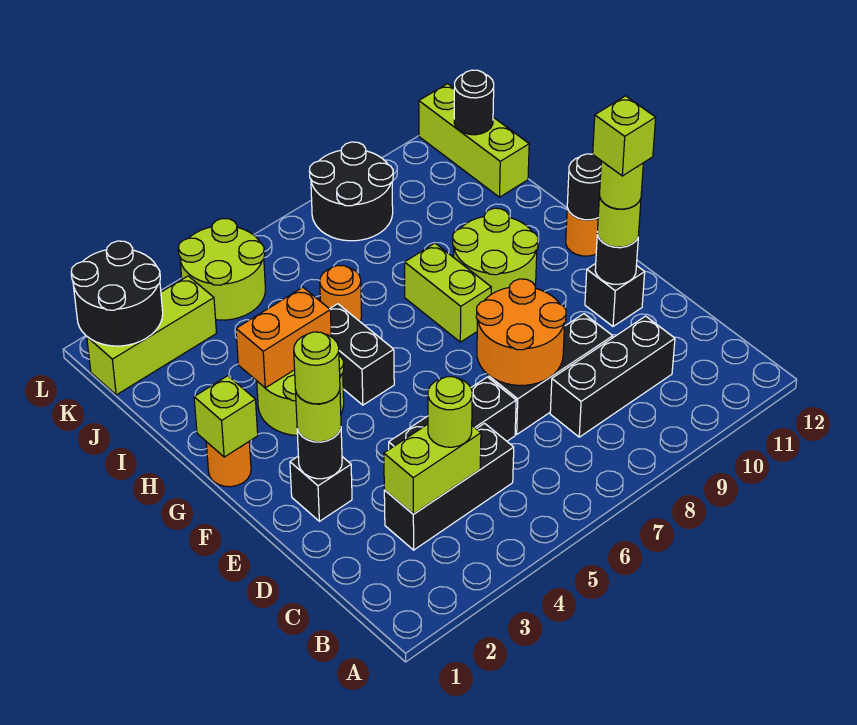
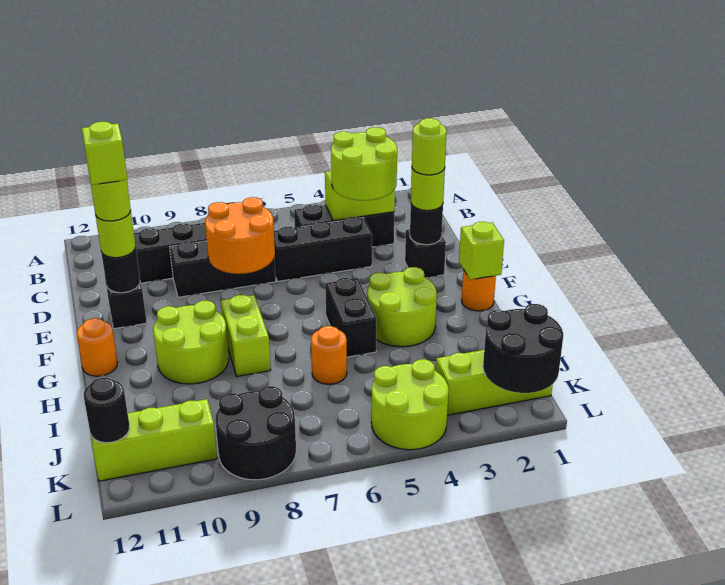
lime round brick C4 level 3 -> lime round brick C3:D4 level 3
black round brick G12 level 2 -> none
orange brick H3:H4 level 2 -> none
lime brick J12:L12 level 1 -> lime brick K10:K12 level 1

